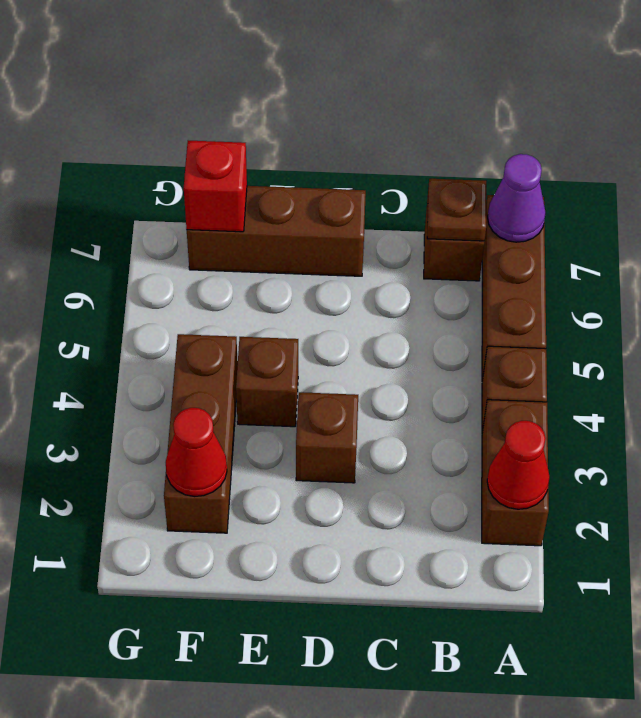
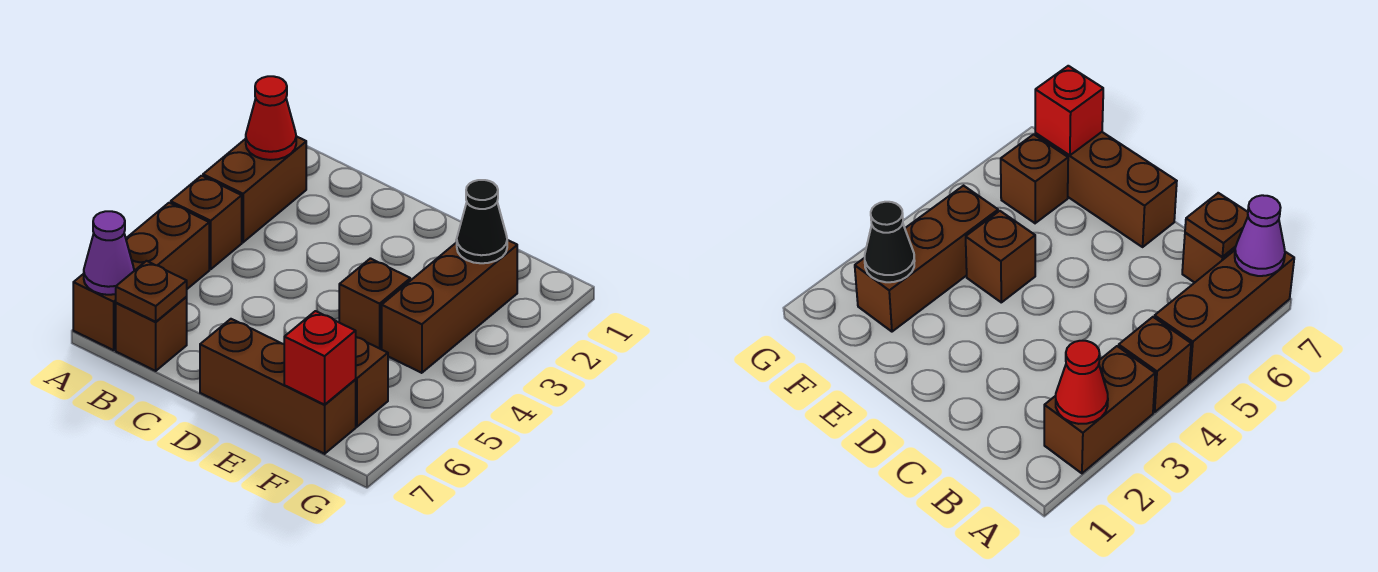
brown brick D3 level 1 -> brown brick F6 level 1
red cone F2 level 2 -> black cone F2 level 2

